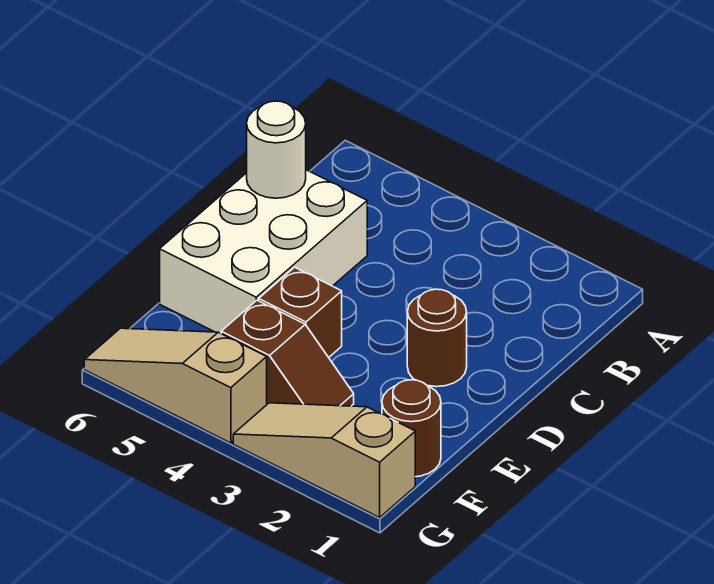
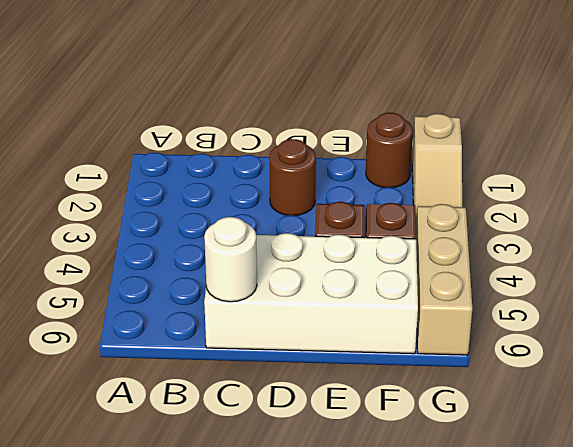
white brick C5:E6 level 1 -> white brick C5:F6 level 1
tan slope G4:G6 level 1 top 4 -> tan brick G4:G6 level 1

